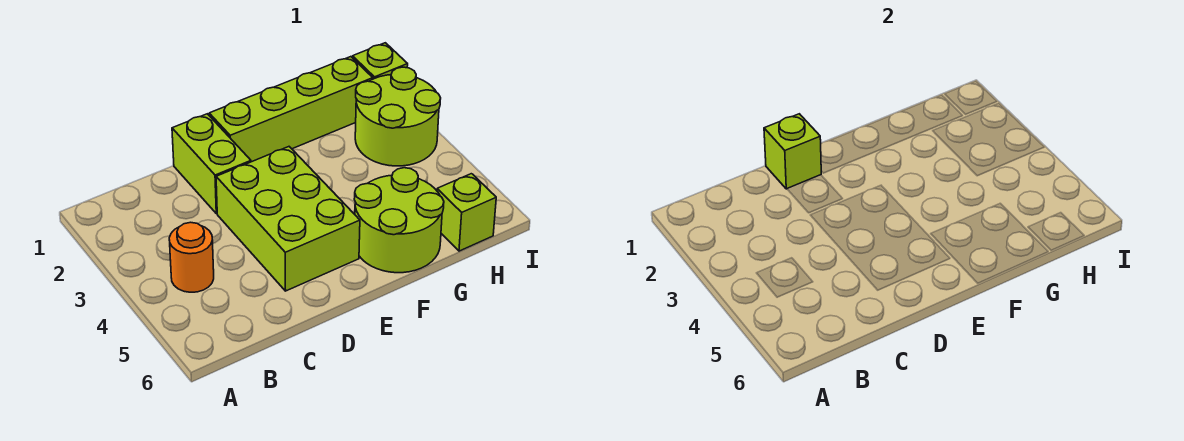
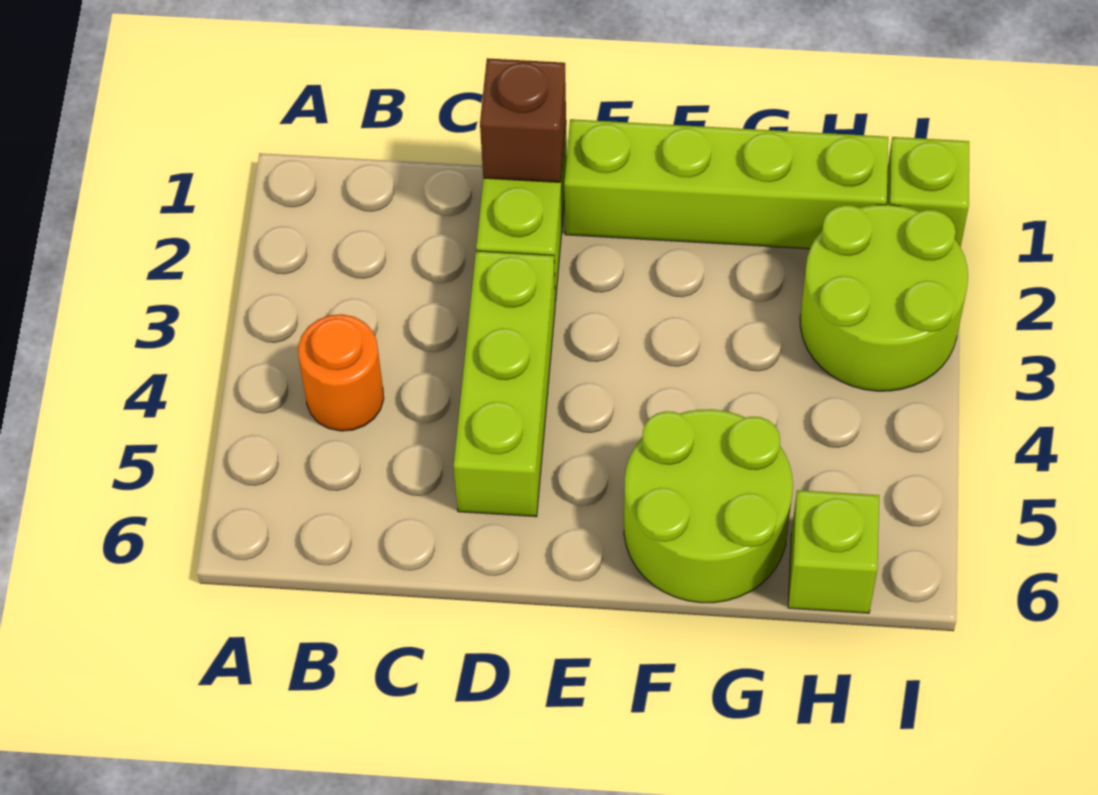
lime brick D1 level 2 -> brown brick D1 level 2
lime brick D3:E5 level 1 -> lime brick D3:D5 level 1

